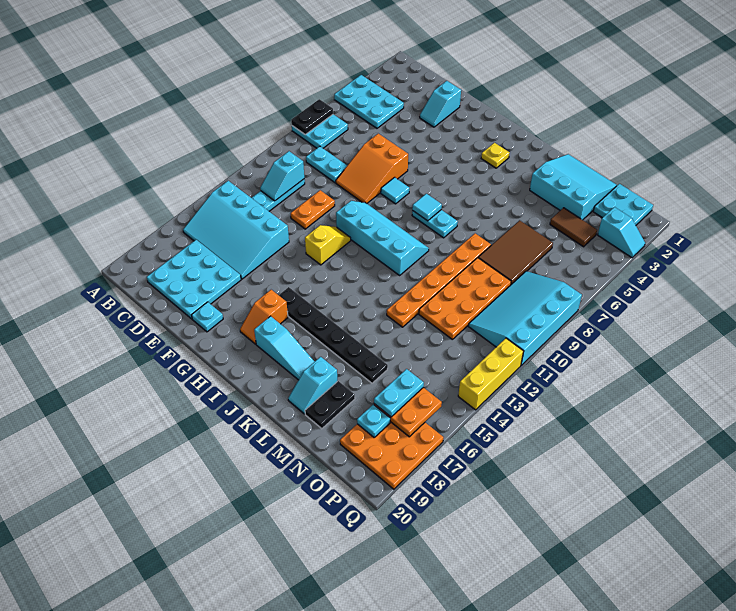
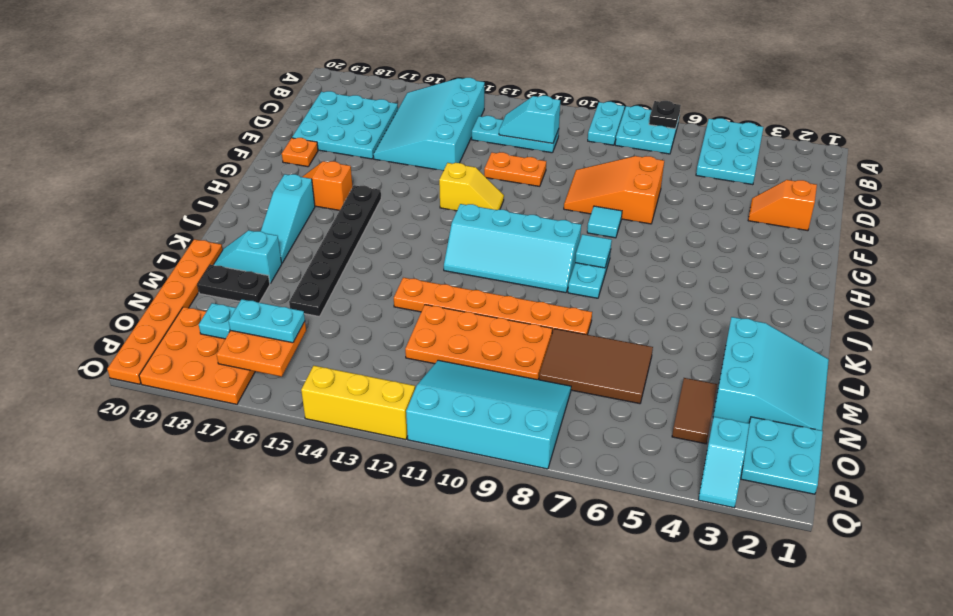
black plate A7:A8 level 2 -> black plate A7 level 2
cyan plate C9:D9 level 1 -> cyan plate A9:B9 level 1
cyan slope E2:E3 level 1 top 2 -> orange slope E2:E3 level 1 top 2
cyan plate F19 level 1 -> orange plate F19 level 1
cyan slope G10:J11 level 1 top 11 -> cyan slope I9:J12 level 1 top I
yellow plate I3 level 1 -> none
none -> orange plate L20:Q20 level 1

